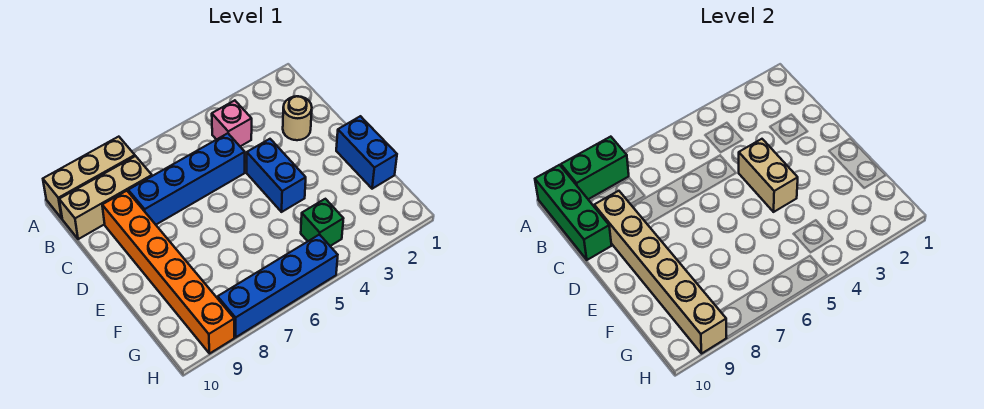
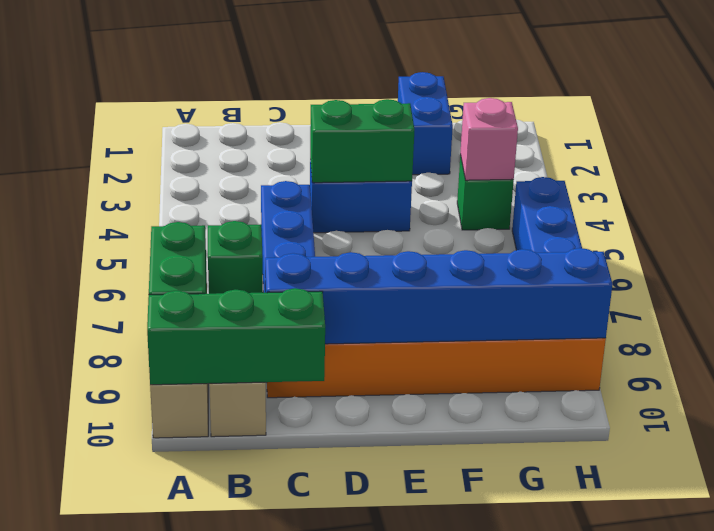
pink brick B4 level 1 -> pink brick G4 level 2
none -> green brick B8 level 2
tan round brick C2 level 1 -> none
tan brick C9:H9 level 2 -> blue brick C9:H9 level 2
tan brick D4:E4 level 2 -> green brick D4:E4 level 2
blue brick E1:F1 level 1 -> blue brick F1:F2 level 1

